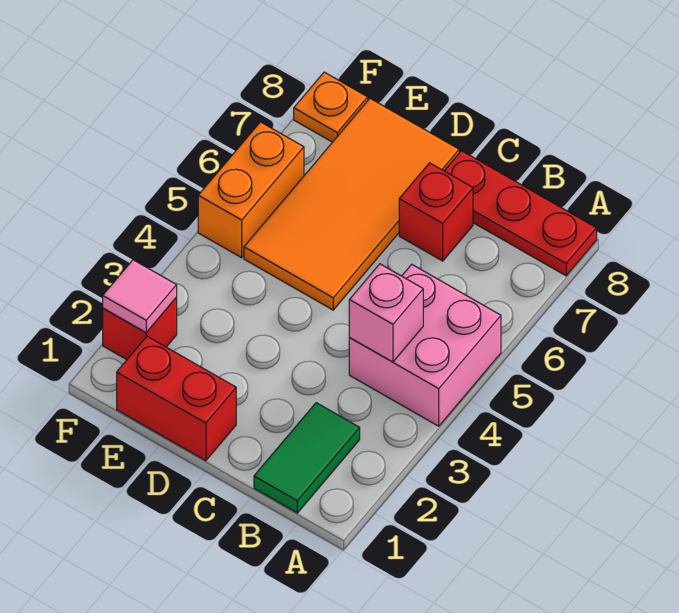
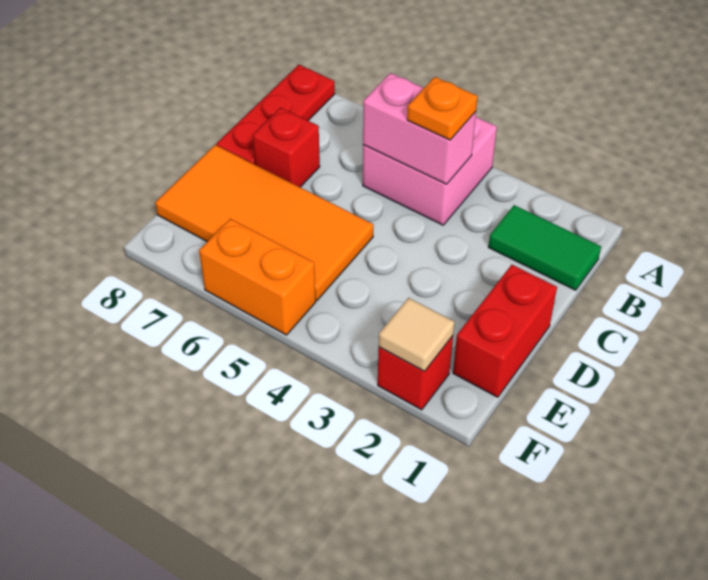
pink brick B4 level 2 -> pink brick B4:B5 level 2
pink tile F2 level 2 -> tan tile F2 level 2
orange plate F8 level 1 -> orange plate B4 level 3

